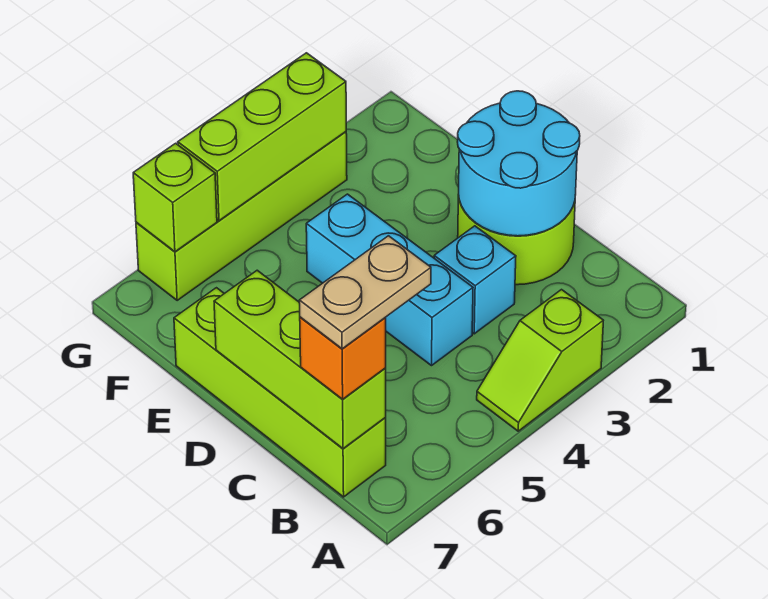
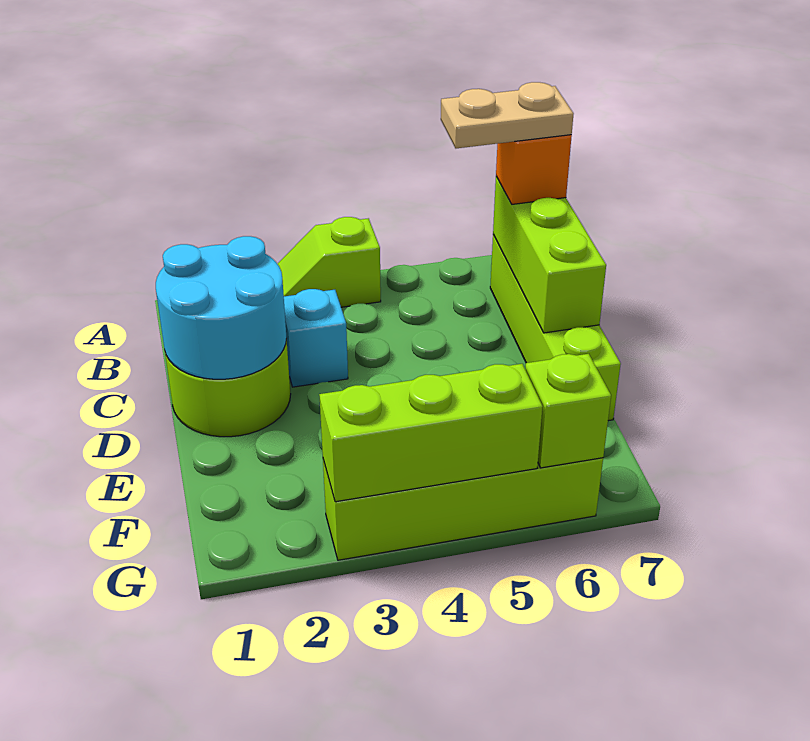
lime slope A3:A4 level 1 top 3 -> lime slope A3:A4 level 1 top 4
cyan brick C4:E4 level 1 -> none

